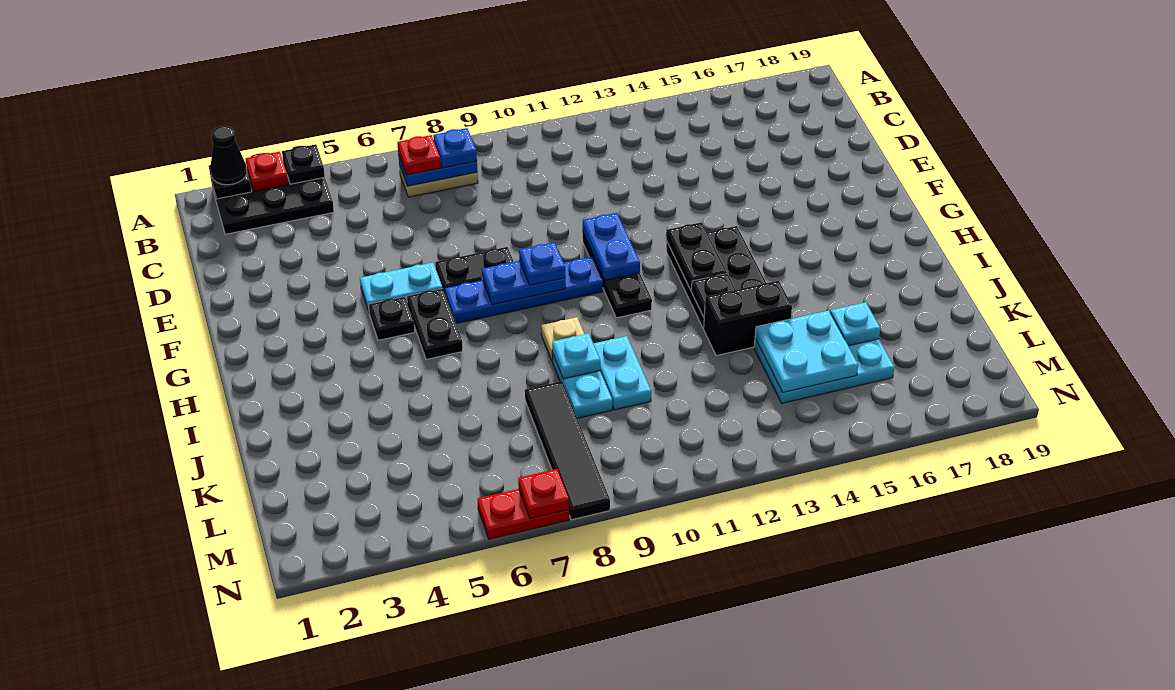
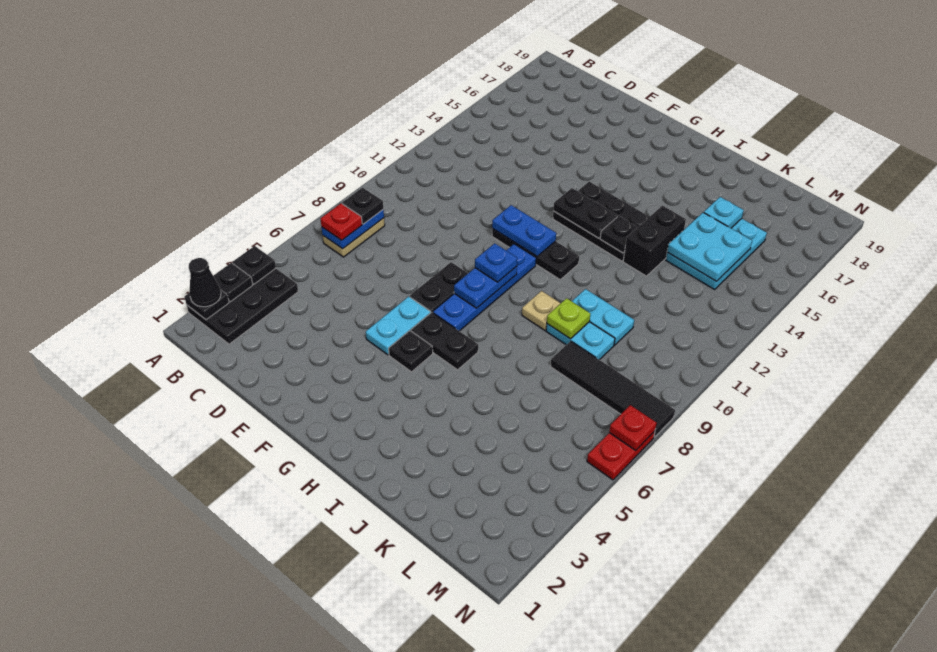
red plate A3 level 2 -> black plate A3 level 2
blue plate B8 level 3 -> black plate B8 level 3
cyan plate J9 level 2 -> lime plate J9 level 2

